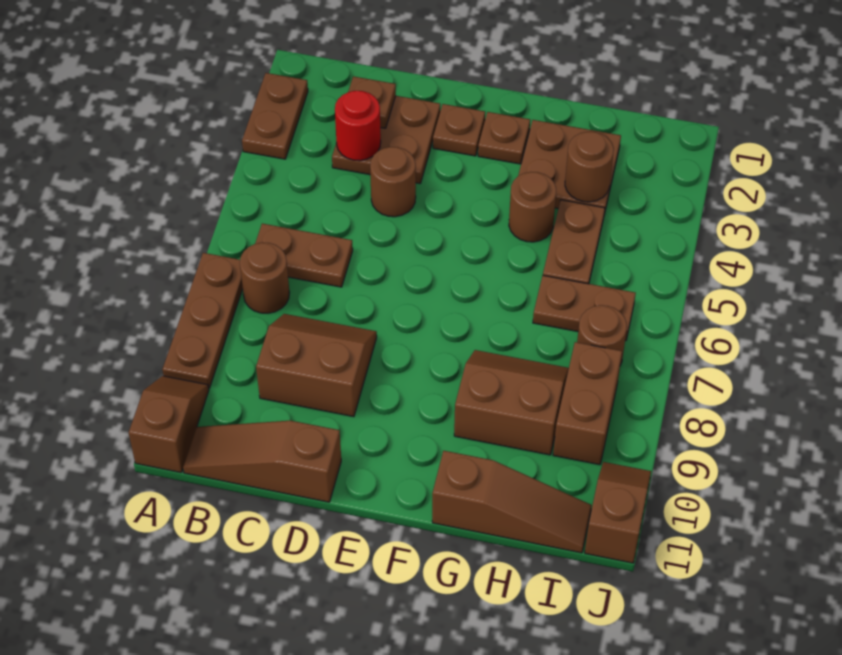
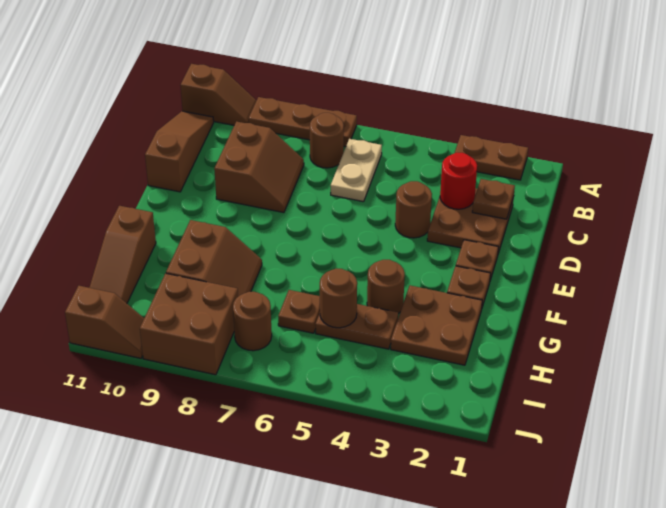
brown plate B6:C6 level 1 -> tan plate B6:C6 level 1
brown round brick H3 level 2 -> brown round brick H5 level 2
brown plate H6:I6 level 1 -> brown plate H6 level 1
brown brick I8:I9 level 1 -> brown brick I8:J9 level 1

